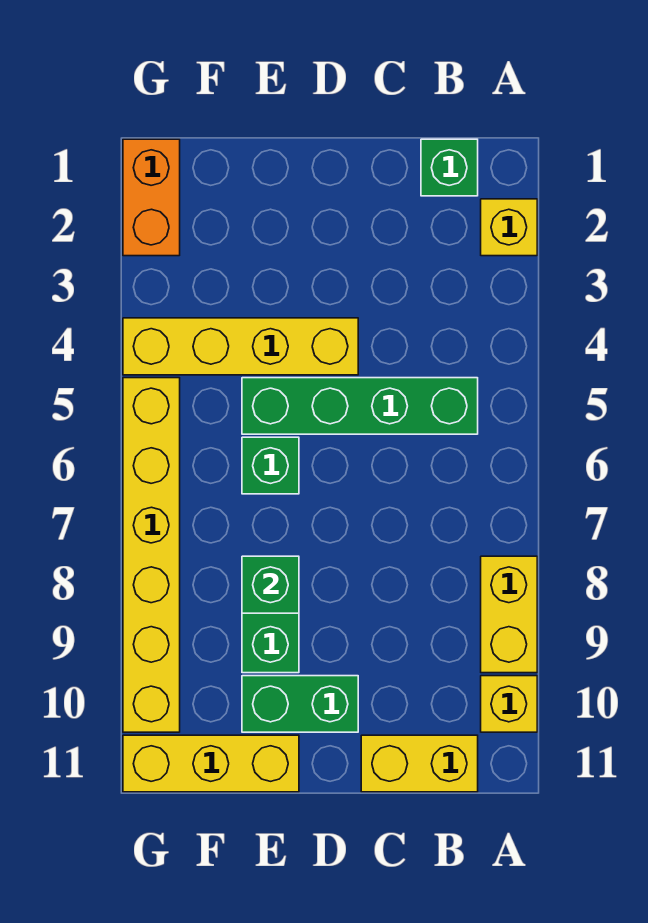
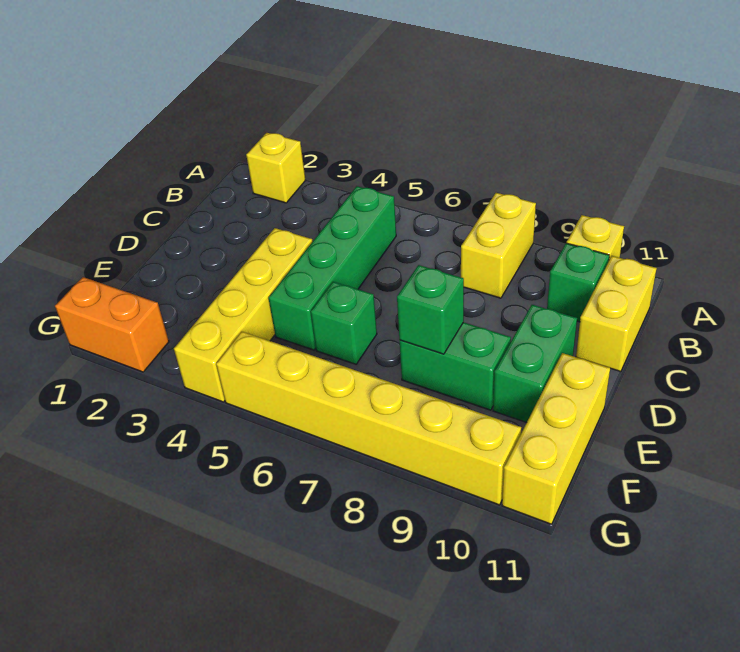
yellow brick A8:A9 level 1 -> yellow brick A8:B8 level 1
green brick B1 level 1 -> green brick B10 level 1

